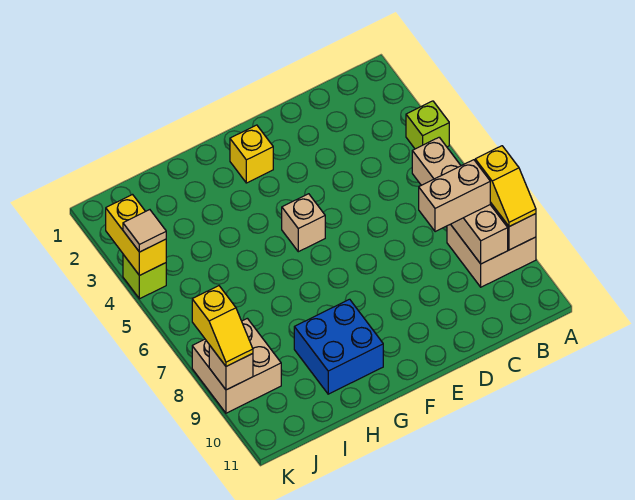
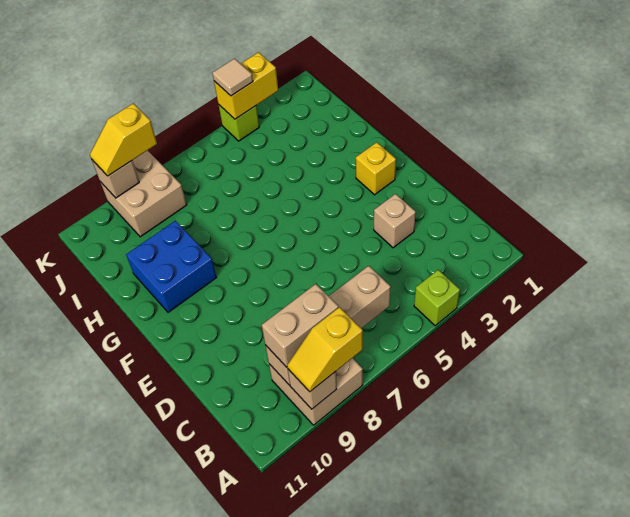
tan brick B8:C8 level 3 -> tan brick B8:B9 level 3
tan brick F5 level 1 -> tan brick D3 level 1

